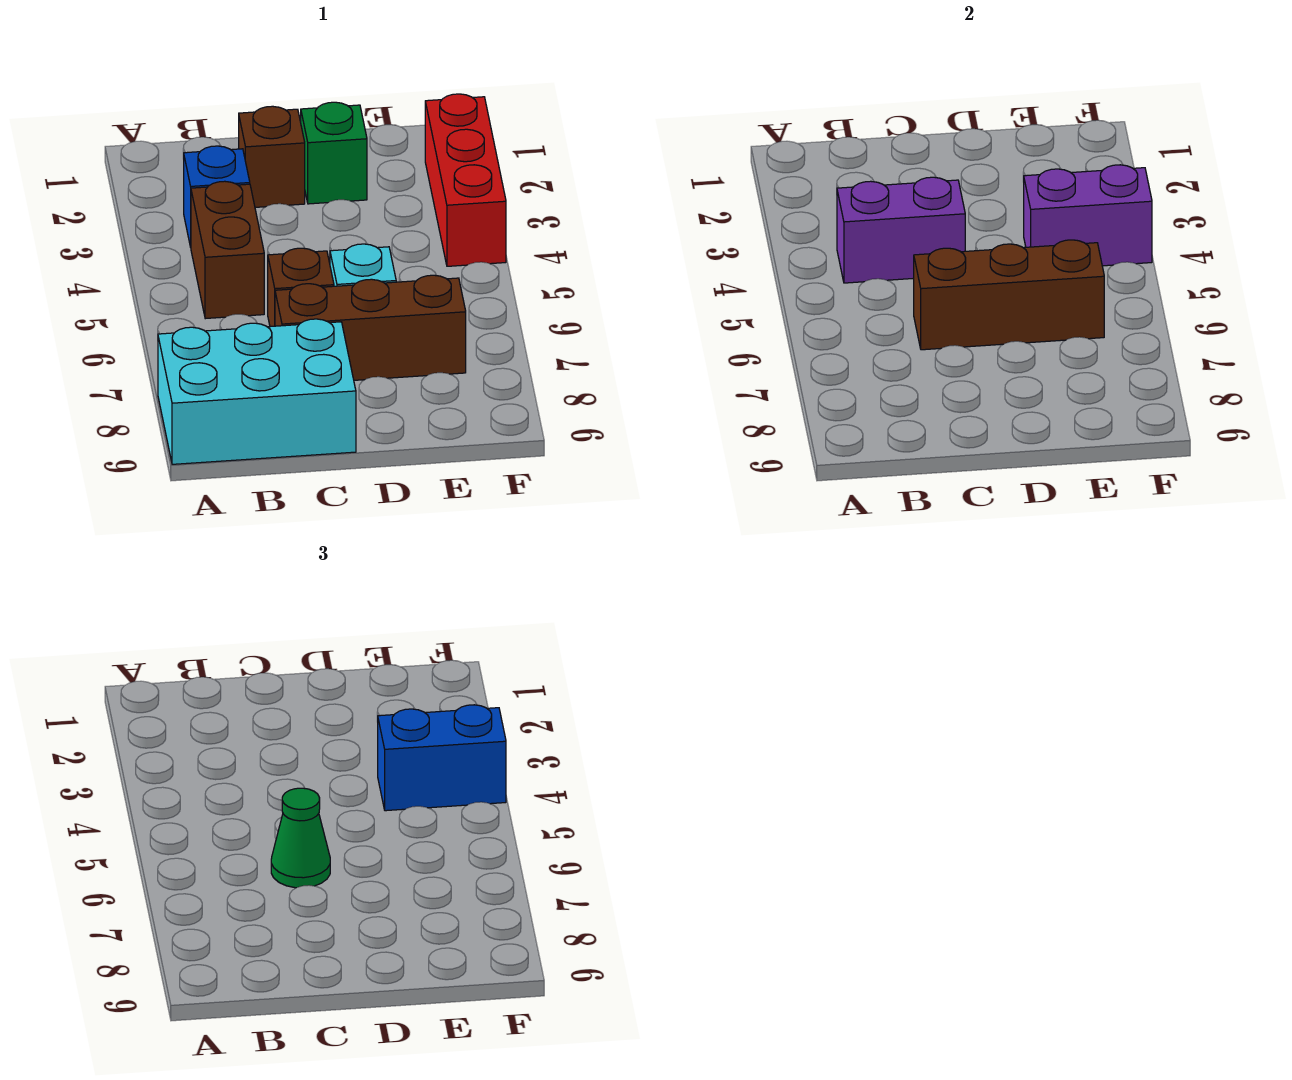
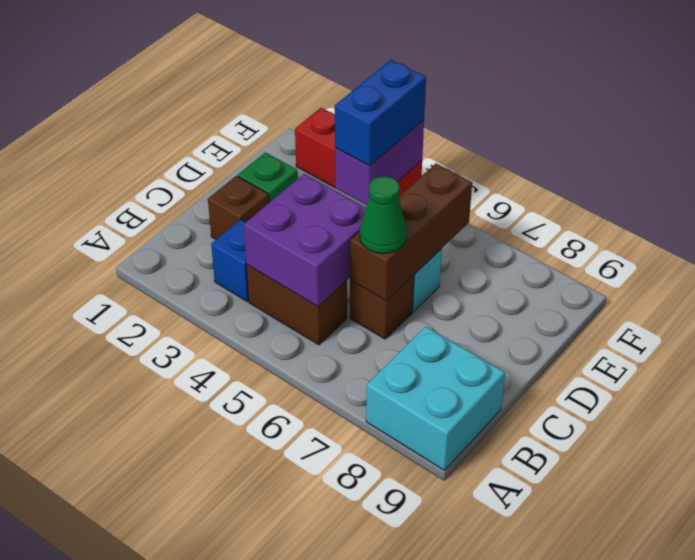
cyan brick A8:C9 level 1 -> cyan brick A8:B9 level 1
purple brick B4:C4 level 2 -> purple brick B4:C5 level 2
brown brick C7:E7 level 1 -> none

